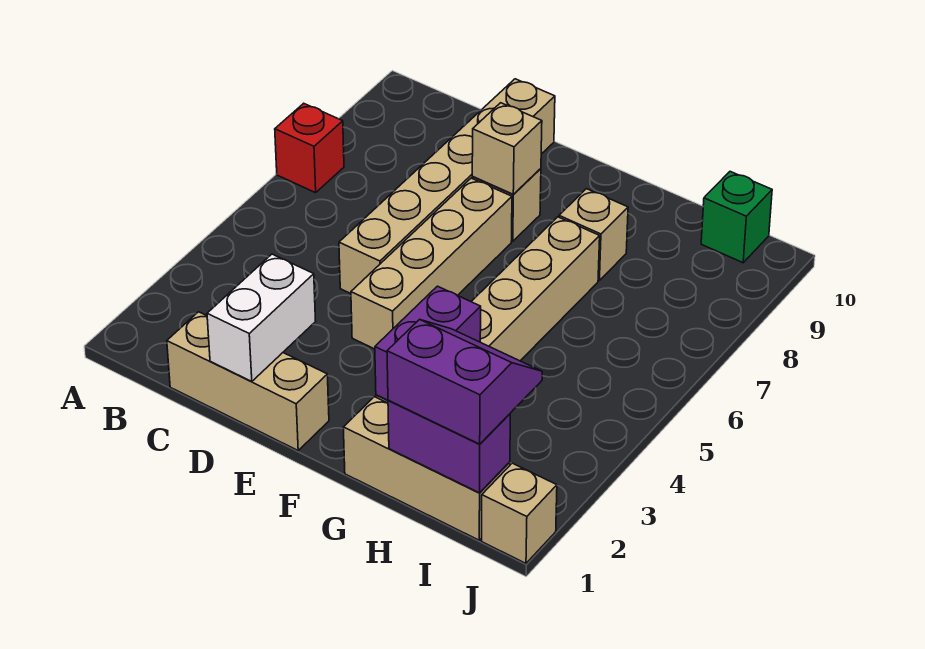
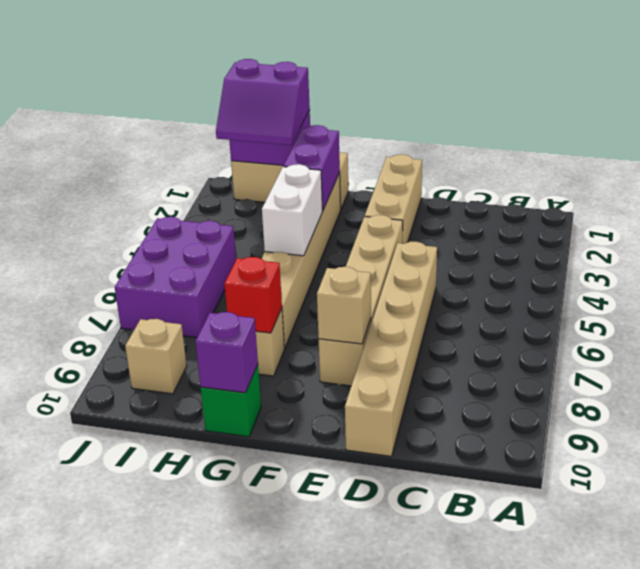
red brick A7 level 1 -> red brick G8 level 2
tan brick C1:E1 level 1 -> tan brick E1:E3 level 1
white brick D1:D2 level 2 -> white brick G4:G5 level 2
none -> purple brick G10 level 2
none -> purple brick I5:J7 level 1
green brick I10 level 1 -> green brick G10 level 1
tan brick J1 level 1 -> tan brick I9 level 1

